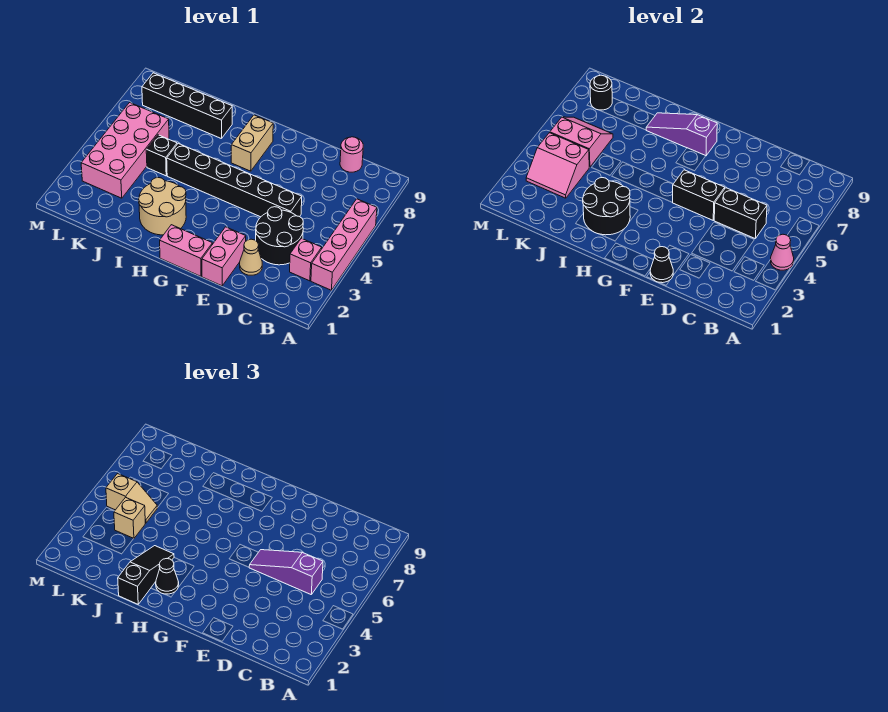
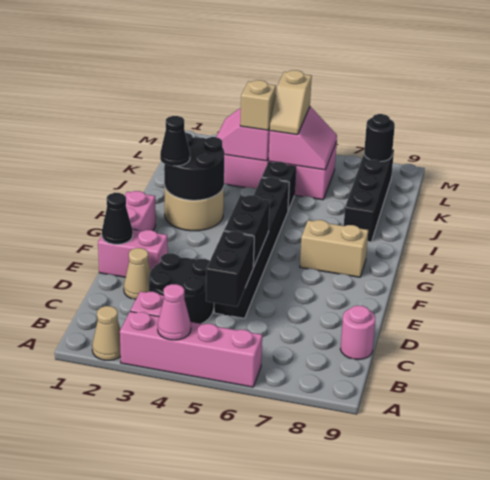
none -> tan cone A2 level 1
purple slope C5:E5 level 3 top C -> none
purple slope G8:I8 level 2 top G -> none
black slope I1:I3 level 3 top 1 -> none

